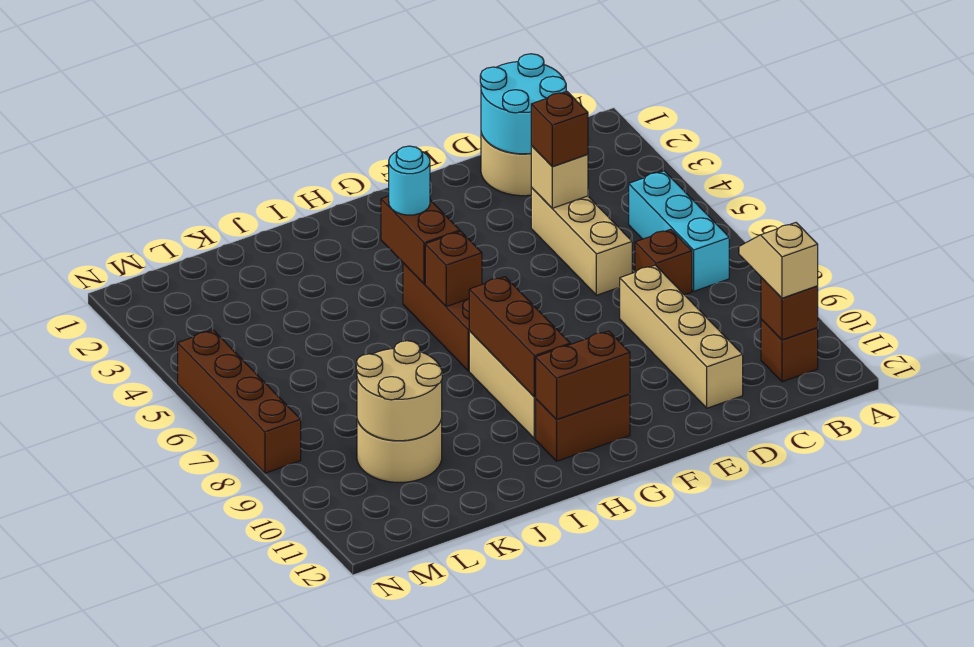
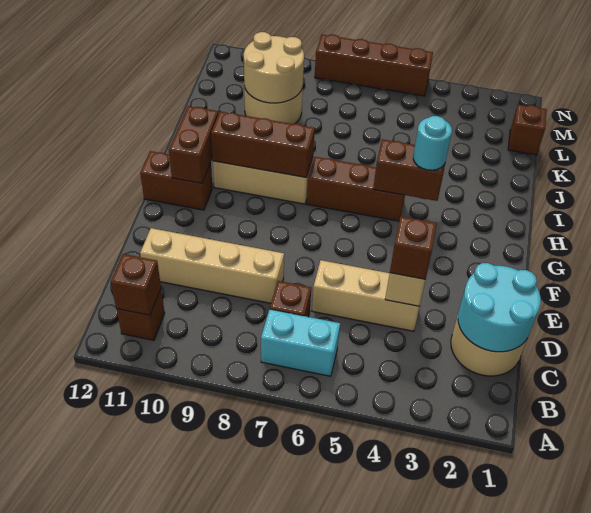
cyan brick B5:B7 level 1 -> cyan brick B6:B7 level 1
tan slope B10:B11 level 3 top 11 -> none
brown brick G11:H11 level 1 -> brown brick G11:G12 level 1
brown brick H6 level 2 -> brown brick L1 level 1

